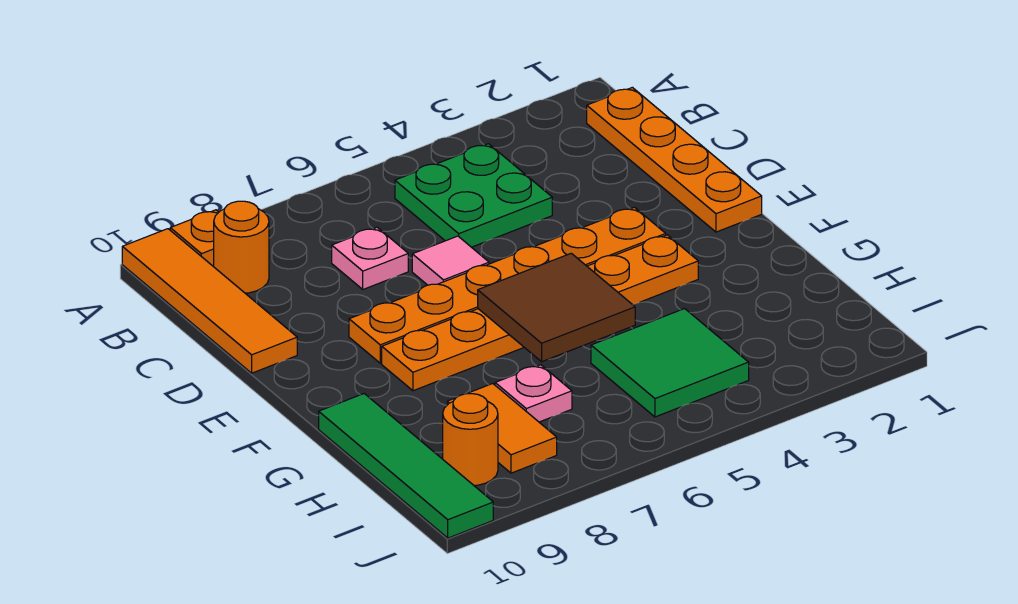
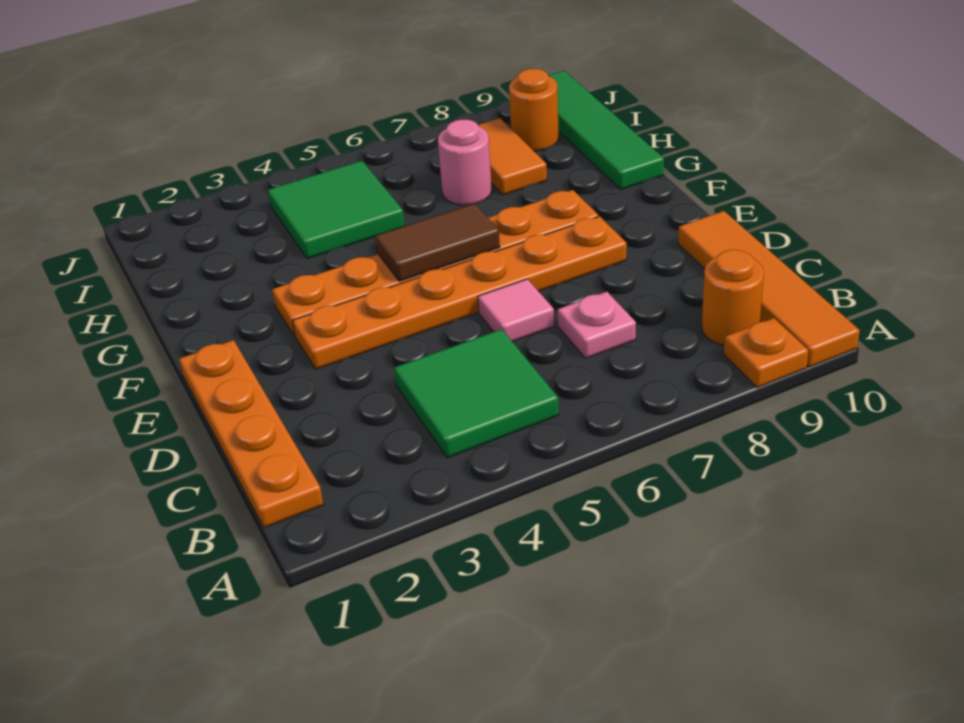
green plate B4:C5 level 1 -> green tile B4:C5 level 1
brown tile F5:G6 level 2 -> brown tile F5:F6 level 2
pink plate H7 level 1 -> pink round brick H7 level 1

